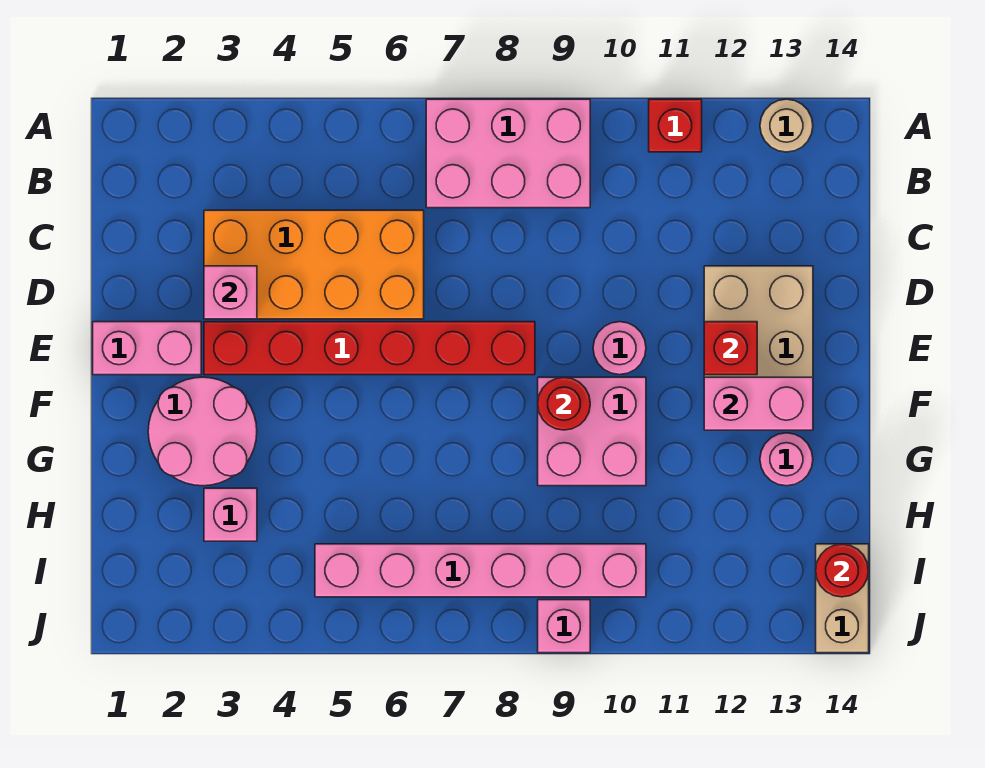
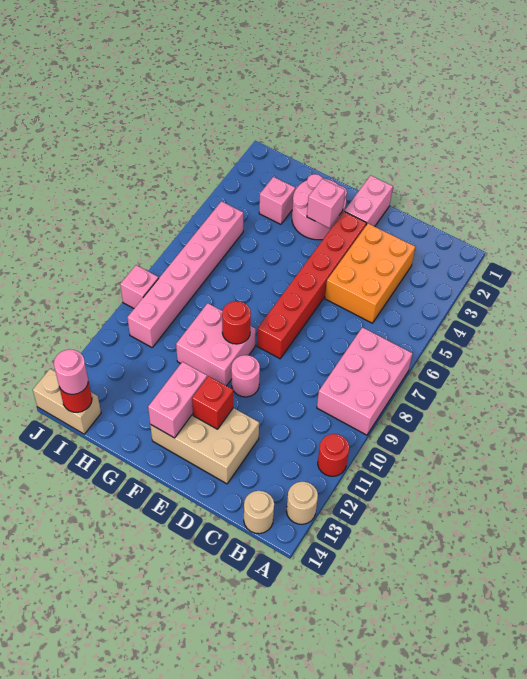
red brick A11 level 1 -> red round brick A11 level 1
none -> tan round brick B14 level 1
orange brick C3:D6 level 1 -> orange brick C3:D5 level 1
pink brick D3 level 2 -> pink brick F3 level 2
pink round brick G13 level 1 -> pink round brick I14 level 3

